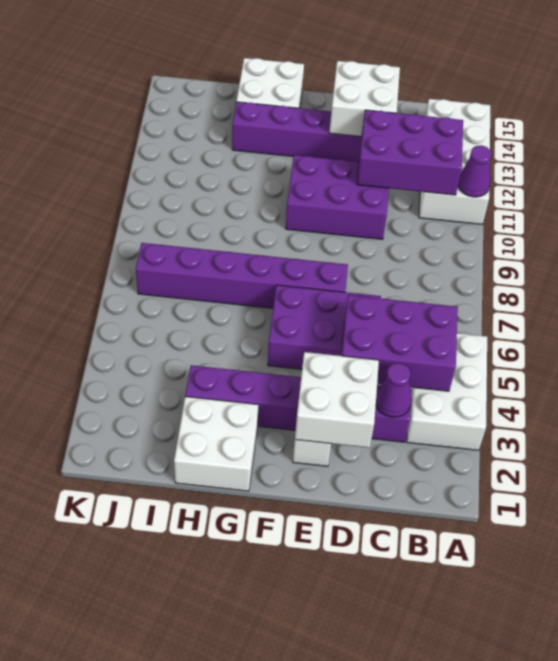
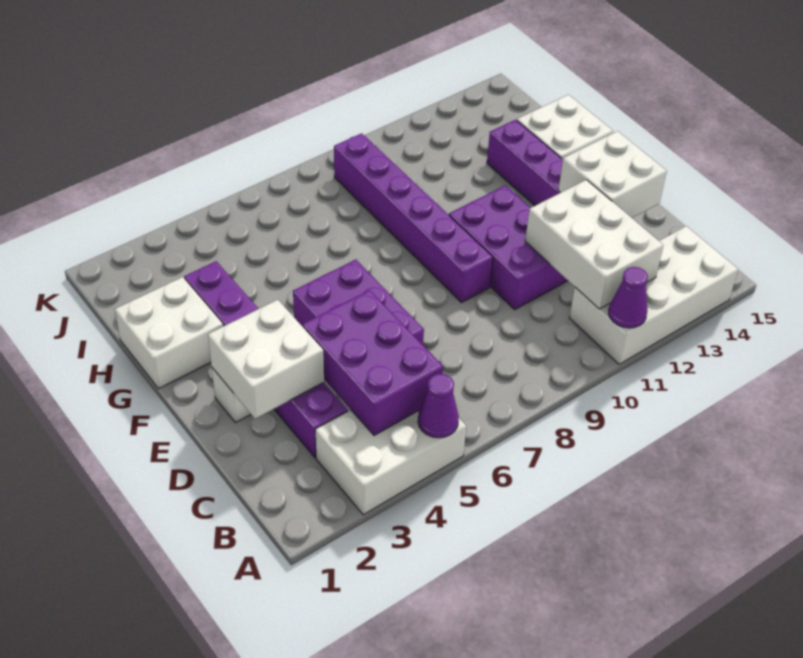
purple brick B11:D12 level 2 -> white brick B11:D12 level 2
purple cone C3 level 2 -> purple cone A5 level 2
purple brick E7:J7 level 1 -> purple brick E9:J9 level 1

